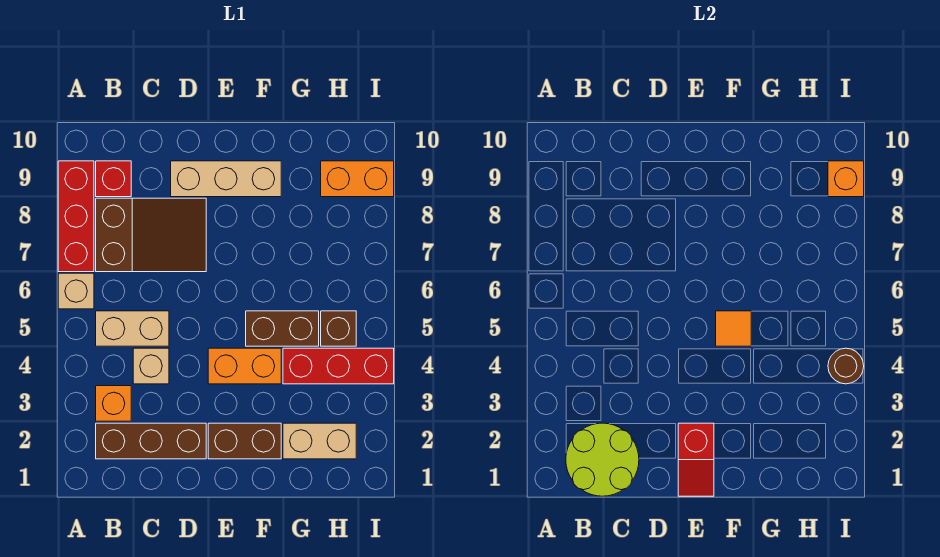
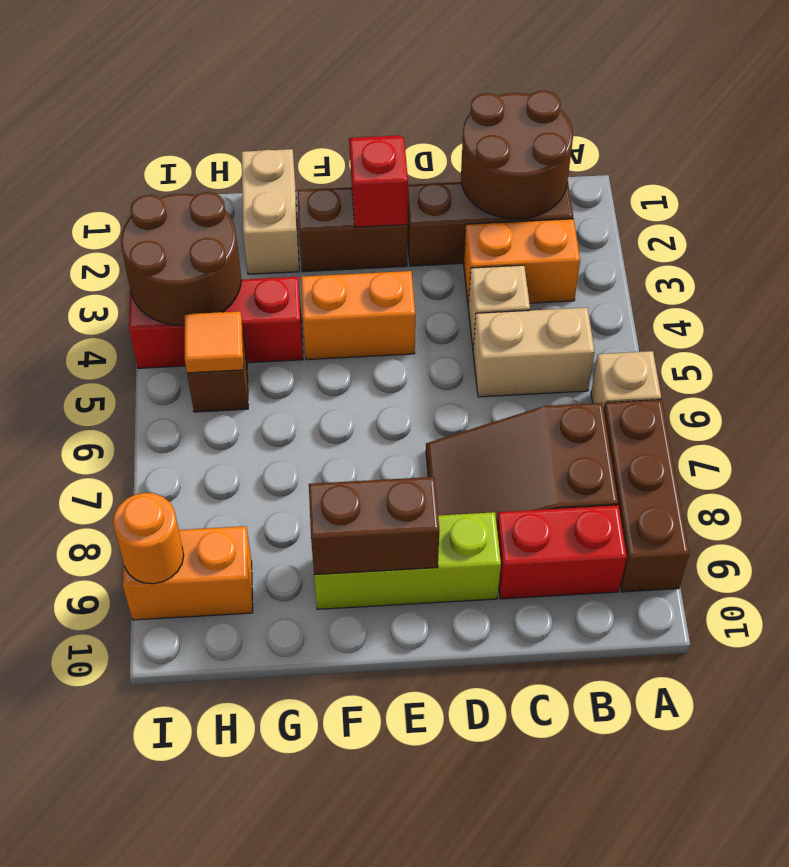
red brick A7:A9 level 1 -> brown brick A7:A9 level 1
lime round brick B1:C2 level 2 -> brown round brick B1:C2 level 2
orange brick B3 level 1 -> orange brick B3:C3 level 1
red brick B9 level 1 -> red brick B9:C9 level 1
tan brick D9:F9 level 1 -> lime brick D9:F9 level 1
brown brick F5:G5 level 1 -> brown brick E9:F9 level 2
orange tile F5 level 2 -> orange tile H5 level 2
tan brick G2:H2 level 1 -> tan brick G1:G2 level 1
brown round brick I4 level 2 -> brown round brick H3:I4 level 2
orange brick I9 level 2 -> orange round brick I9 level 2

